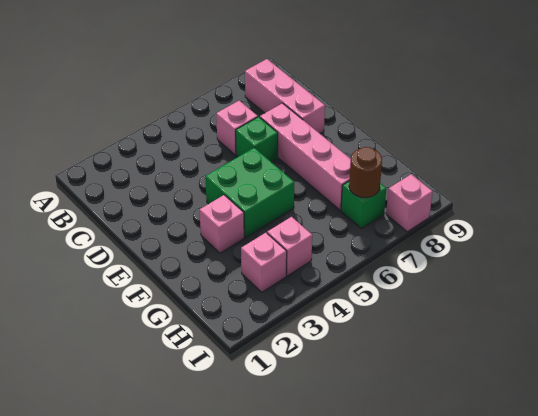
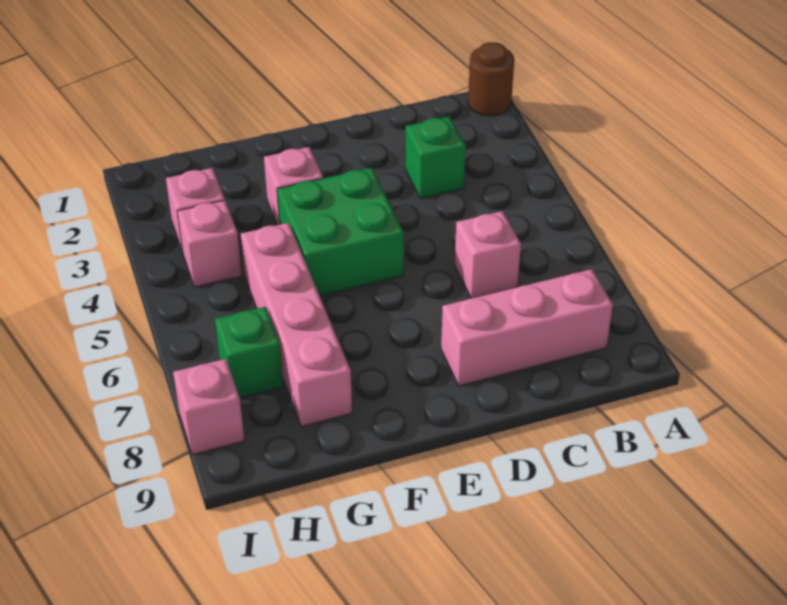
green brick D6 level 1 -> green brick C3 level 1
pink brick D7:G7 level 1 -> pink brick G5:G8 level 1
brown round brick H7 level 2 -> brown round brick A1 level 1

